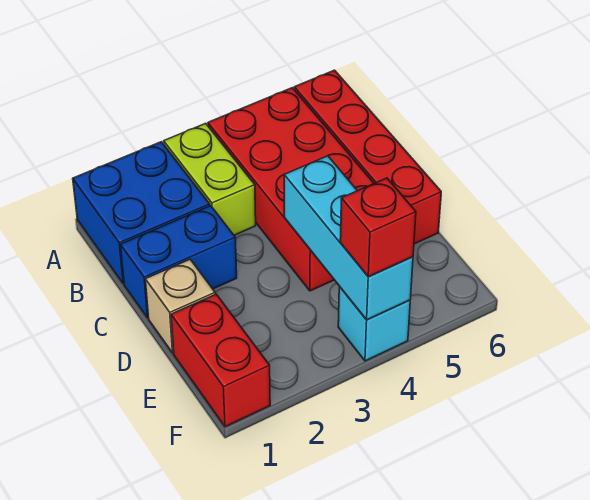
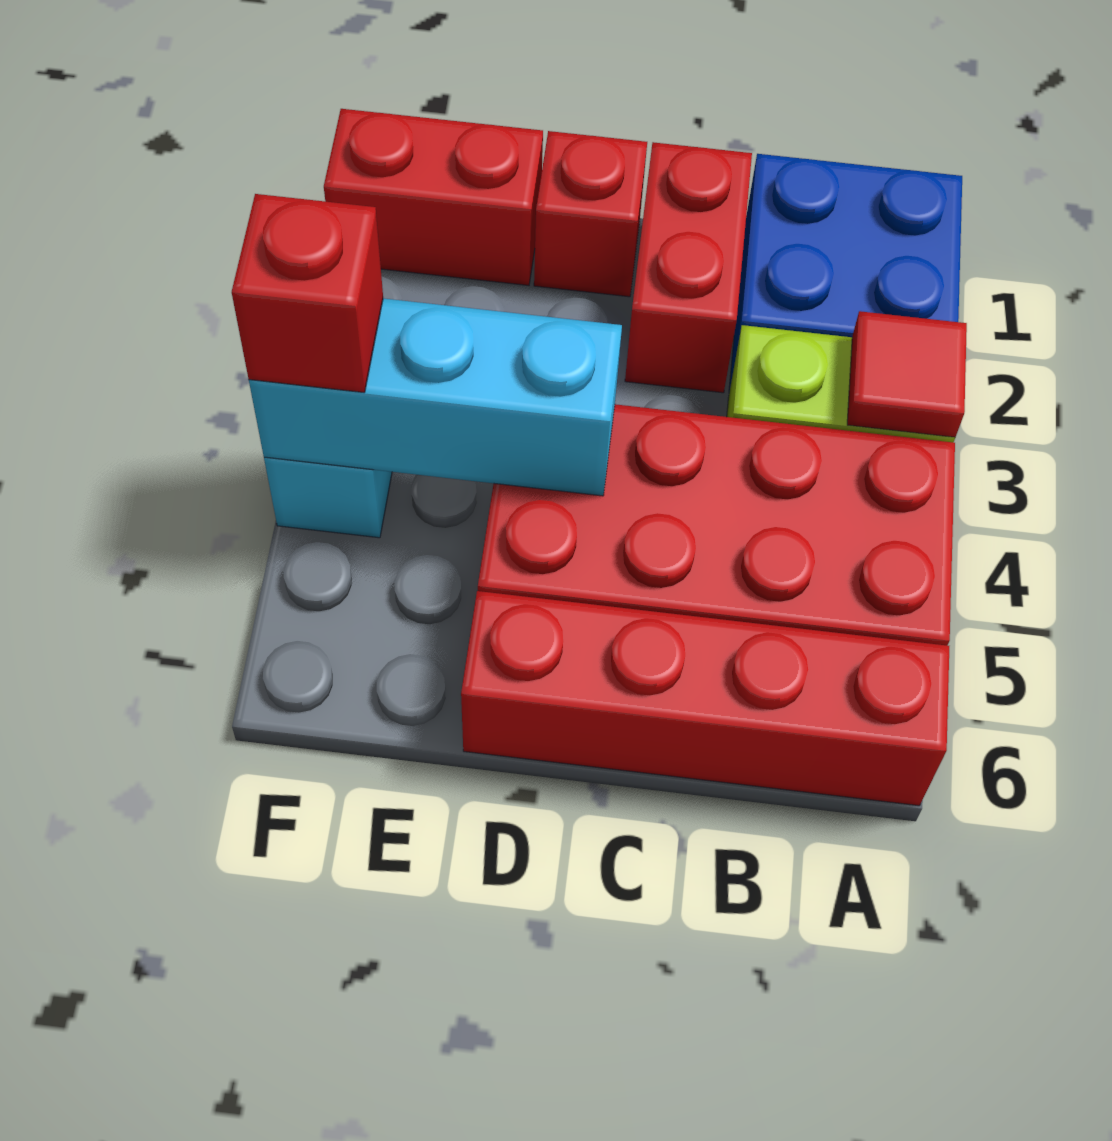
none -> red tile A3 level 2
blue brick C1:C2 level 1 -> red brick C1:C2 level 1
tan brick D1 level 1 -> red brick D1 level 1

